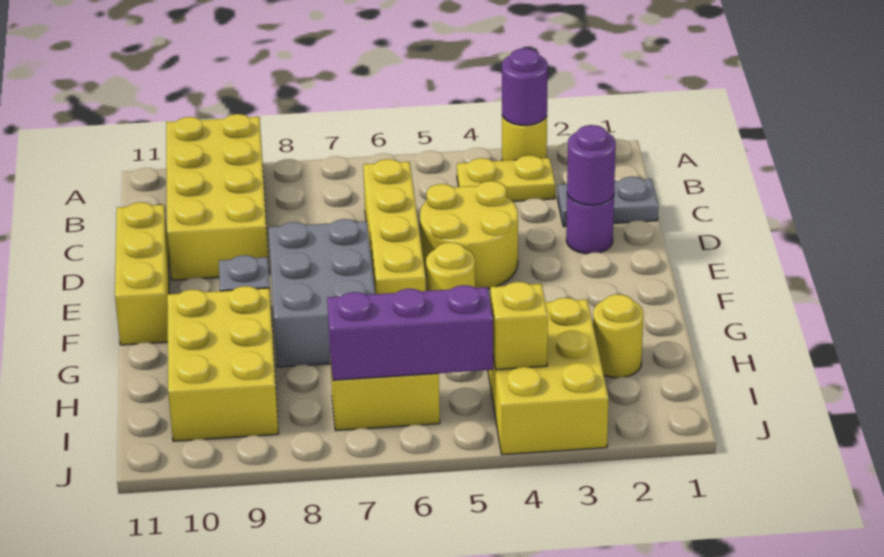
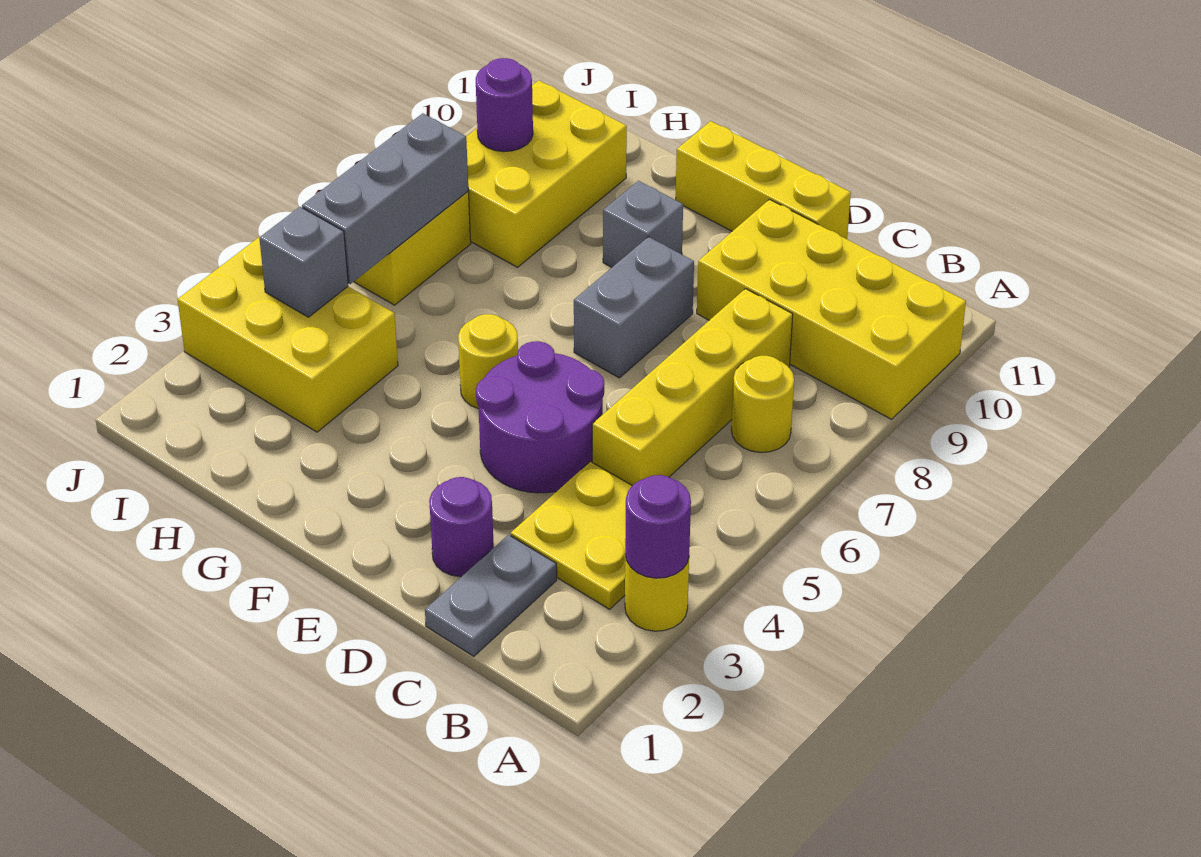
yellow plate B3:B4 level 1 -> yellow plate B3:C4 level 1
yellow brick C6:F6 level 1 -> yellow brick C5:C8 level 1
purple round brick D2 level 2 -> purple round brick I9 level 2
yellow round brick D4:E5 level 1 -> purple round brick D4:E5 level 1
grey brick E7:G8 level 1 -> grey brick E7:E8 level 1
yellow brick G9:I10 level 1 -> yellow brick H8:I10 level 1
yellow round brick H2 level 1 -> yellow round brick B7 level 1
yellow brick I4 level 2 -> grey brick I4 level 2
purple brick I5:I7 level 2 -> grey brick I5:I7 level 2

